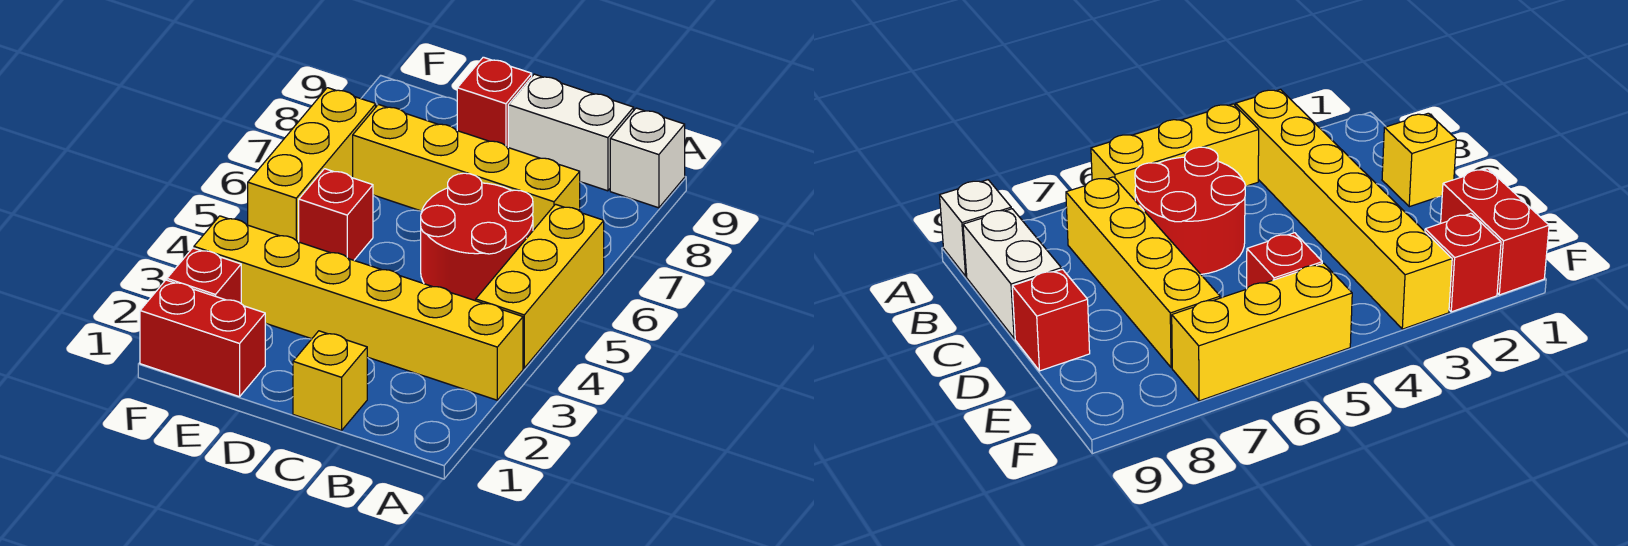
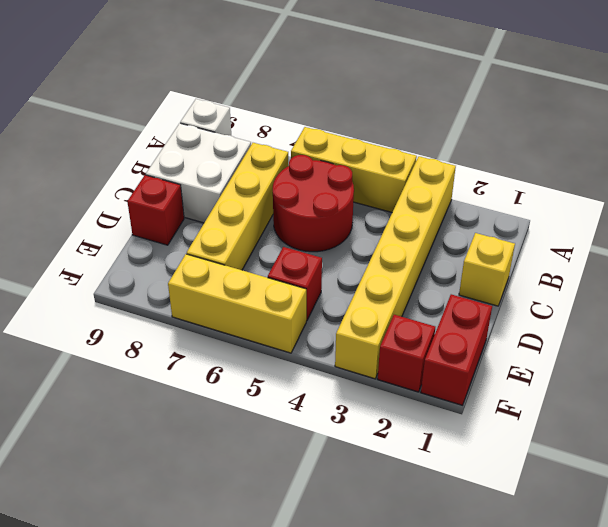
white brick B9:C9 level 1 -> white brick B8:C9 level 1

